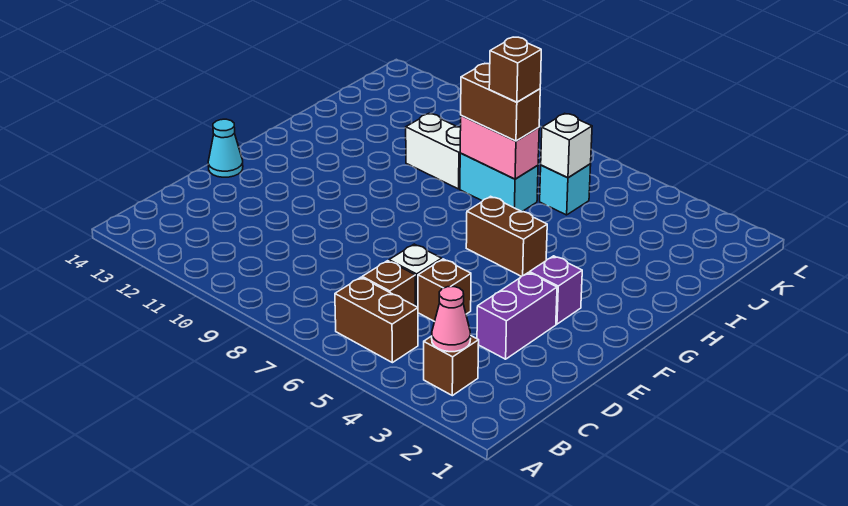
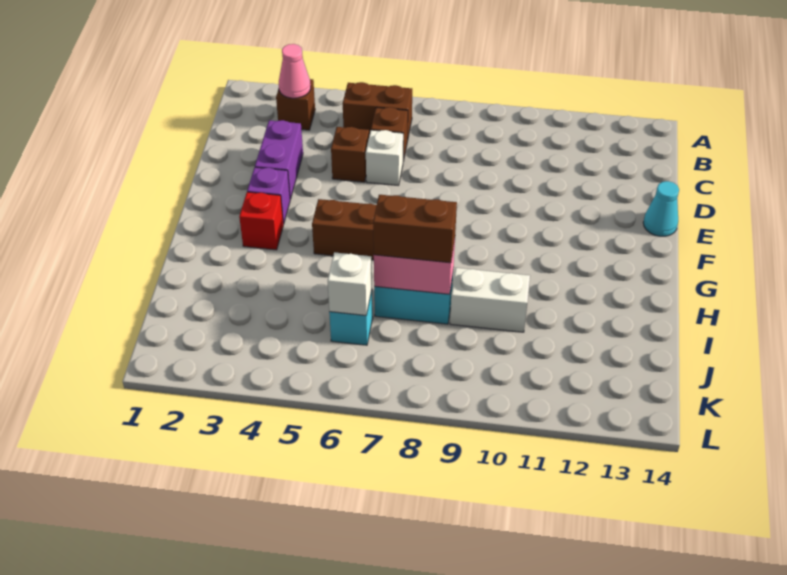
none -> red brick G3 level 1
brown brick I7 level 4 -> none

